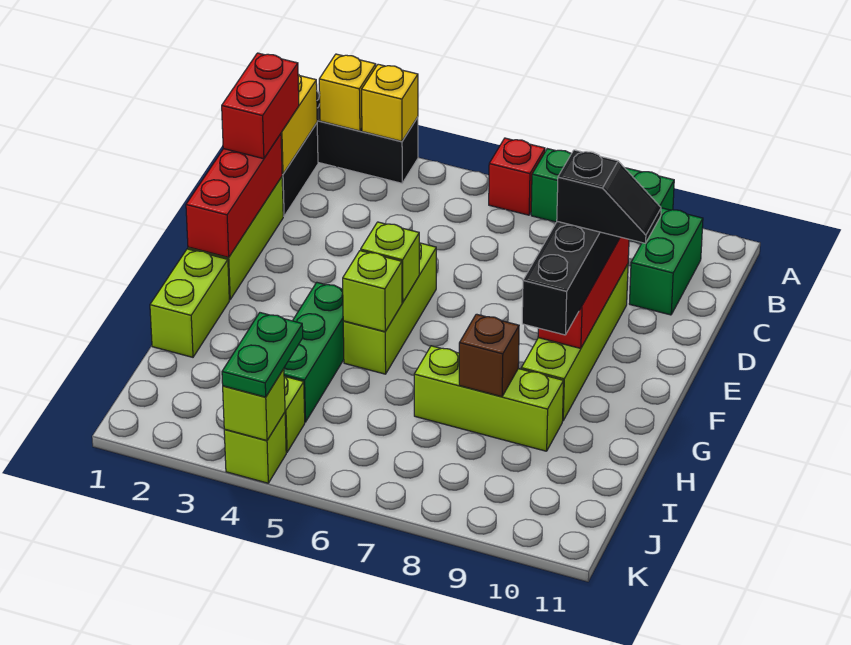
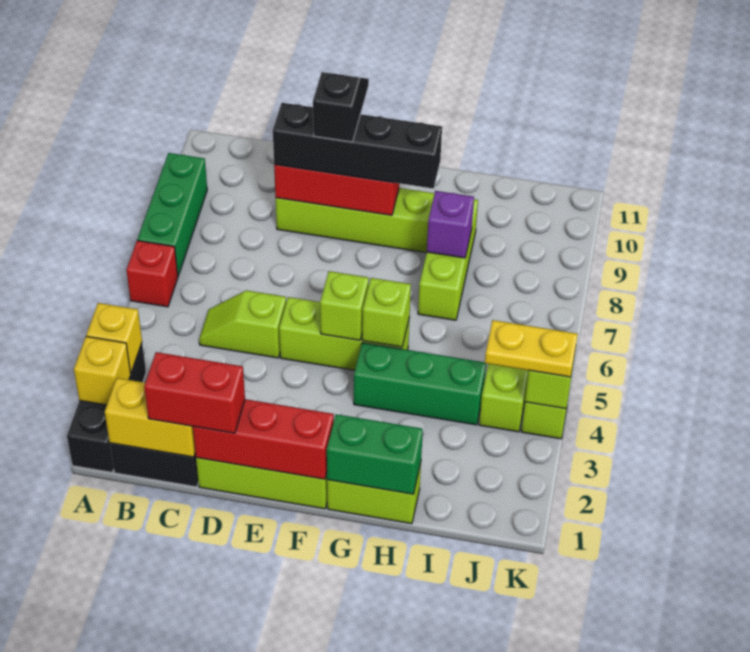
green brick B10:C10 level 1 -> green brick G1:H1 level 2
none -> lime slope C5:D5 level 1 top D
brown brick H8 level 2 -> purple brick H8 level 2
green plate J4:K4 level 3 -> yellow plate J4:K4 level 3

